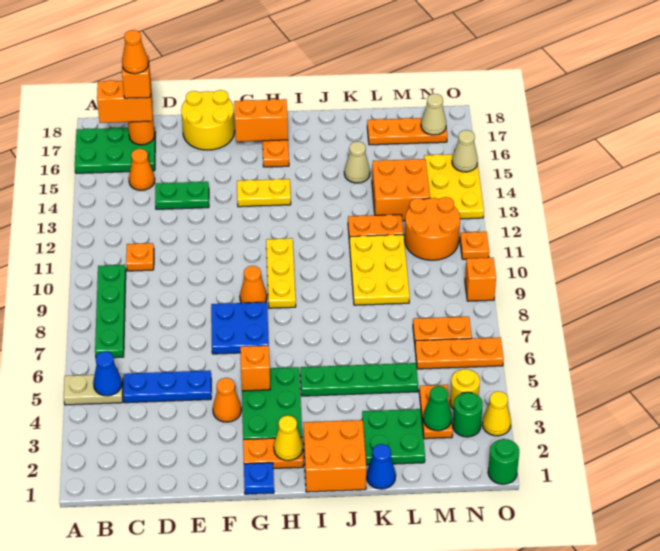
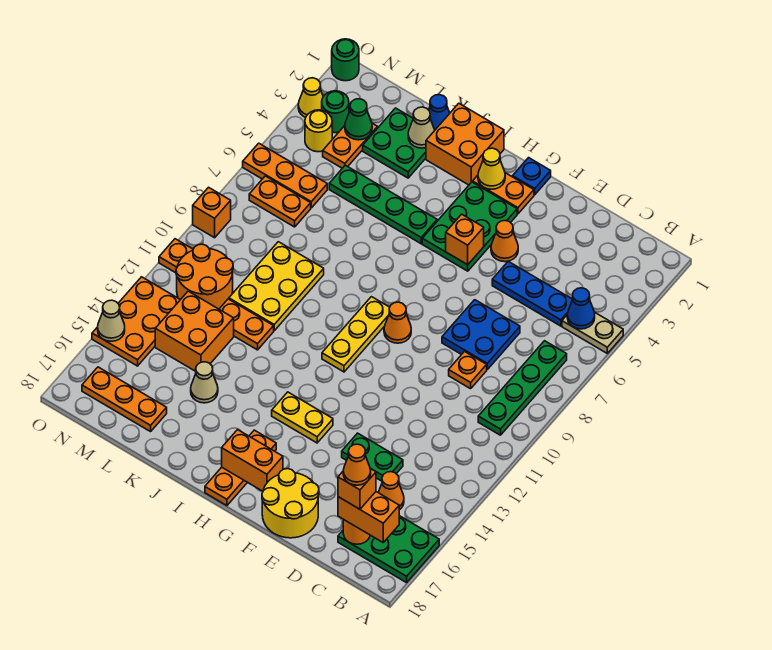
orange plate C11 level 1 -> orange plate D9 level 1
blue plate F7:G8 level 1 -> blue plate D7:E8 level 1
yellow plate N13:O15 level 1 -> orange plate N13:O15 level 1
tan cone N17 level 2 -> tan cone K2 level 2

